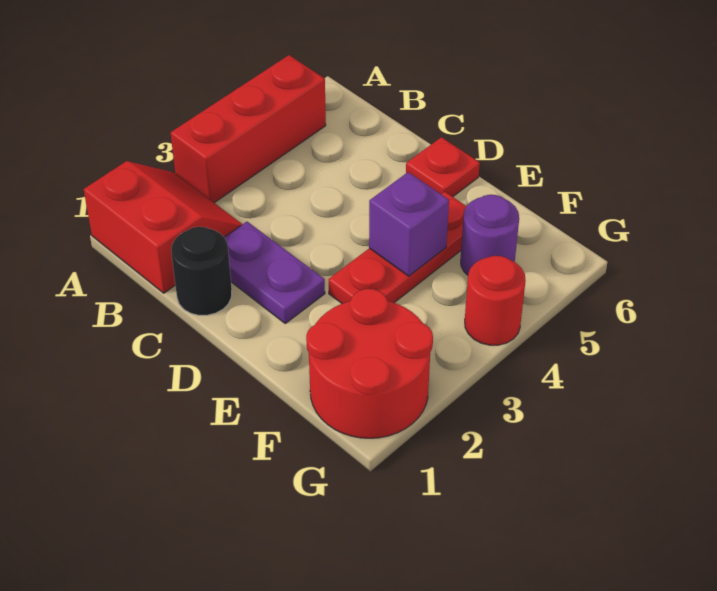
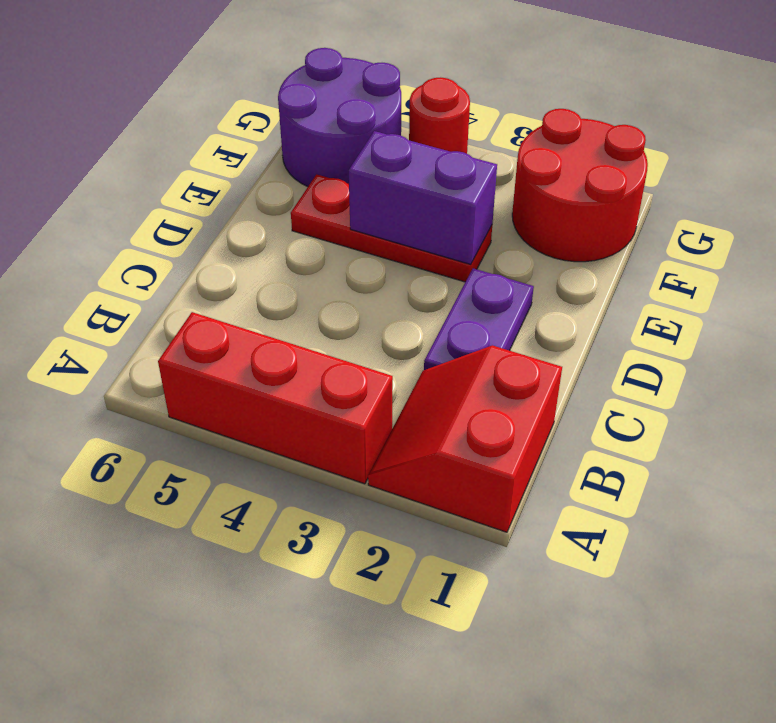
black round brick C1 level 1 -> none
red plate D6 level 1 -> none
purple brick E4 level 2 -> purple brick E3:E4 level 2
purple round brick F5 level 1 -> purple round brick F5:G6 level 1

